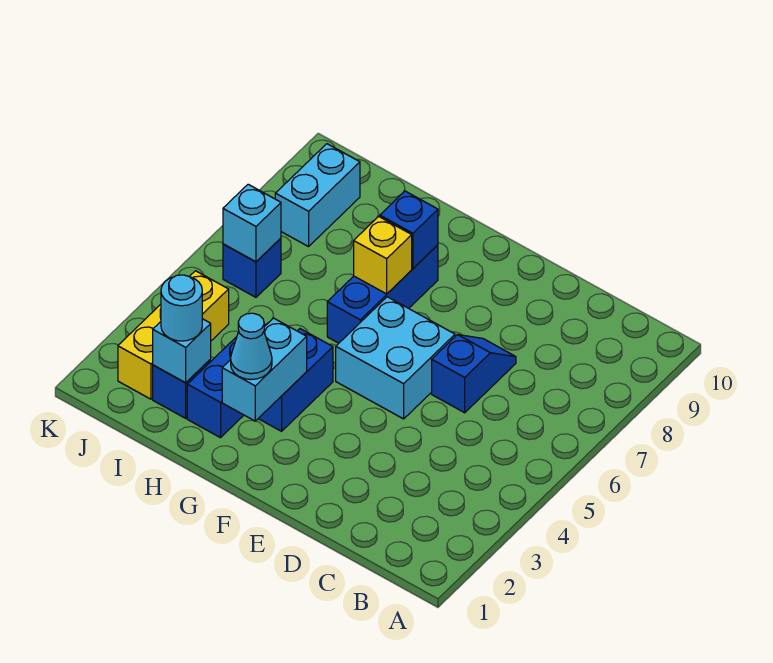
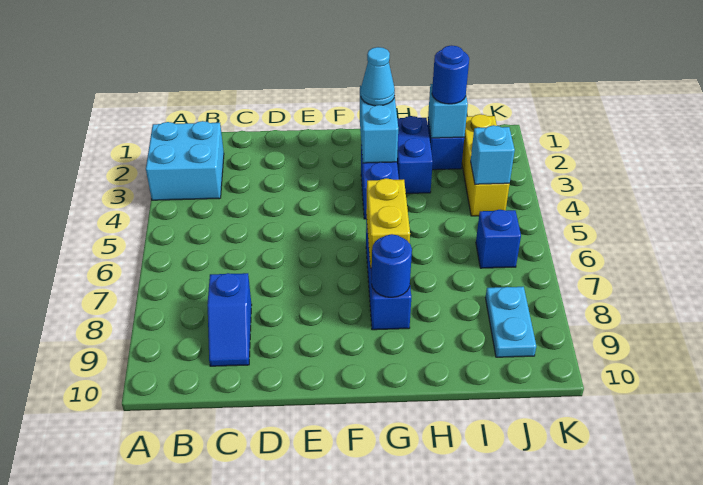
blue slope D6:D7 level 1 top 6 -> blue slope C8:C9 level 1 top 8
cyan brick E5:F6 level 1 -> cyan brick A2:B3 level 1
yellow brick G7 level 2 -> yellow brick G6:G7 level 2
blue brick G8 level 2 -> blue round brick G8 level 2
cyan round brick I2 level 3 -> blue round brick I2 level 3
cyan brick J6 level 2 -> cyan brick J4 level 2
cyan brick J8:J9 level 1 -> cyan plate J8:J9 level 1

